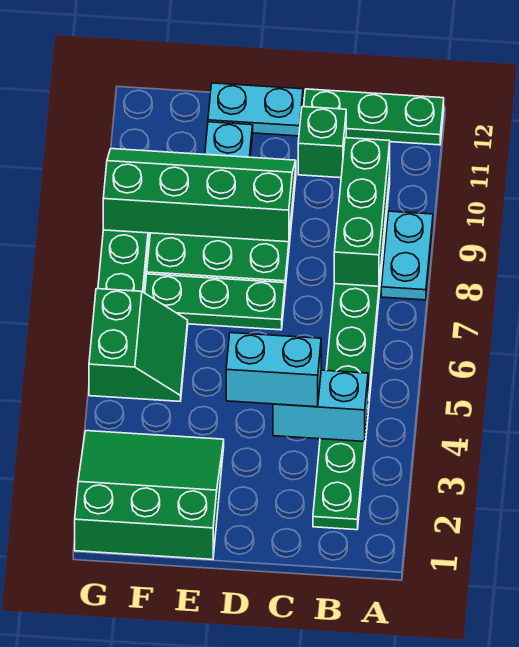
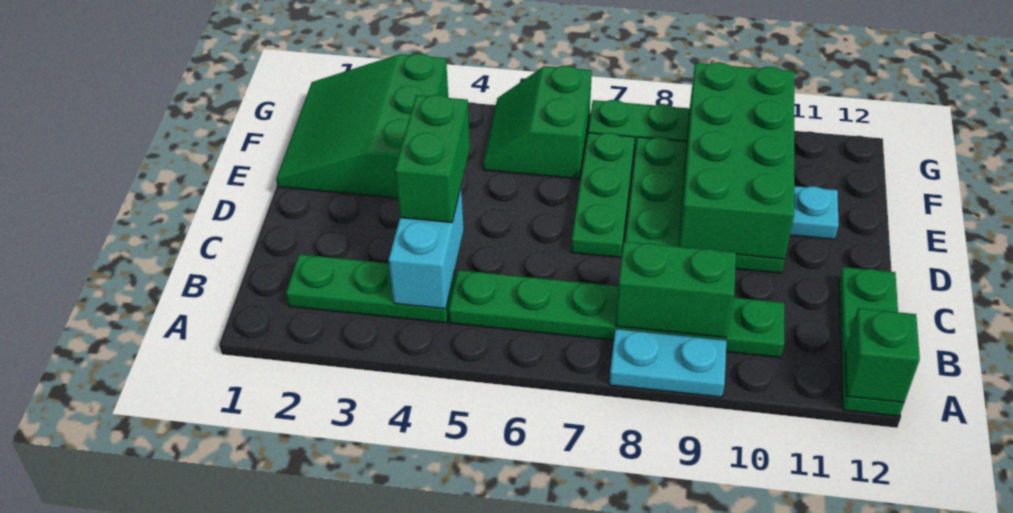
green brick B8:B10 level 2 -> green brick B8:B9 level 2
cyan brick C4:D4 level 3 -> green brick C4:D4 level 3
green brick C11 level 1 -> green brick A12 level 2
green slope D9:G10 level 2 top 9 -> green brick D9:G10 level 2
cyan plate D12:E12 level 1 -> none
green slope E1:G3 level 1 top 1 -> green slope E1:G3 level 1 top 3
green slope F5:G6 level 1 top G -> green slope F5:G6 level 1 top 6

